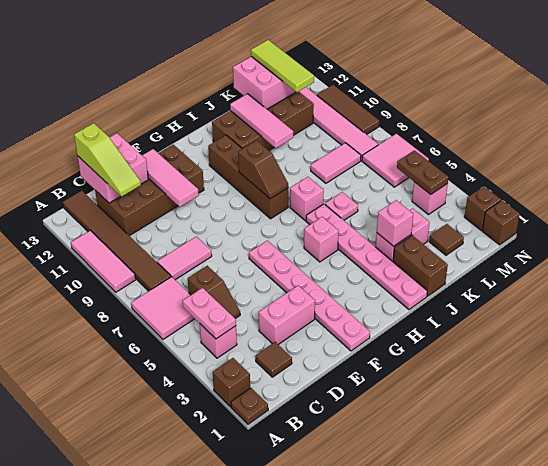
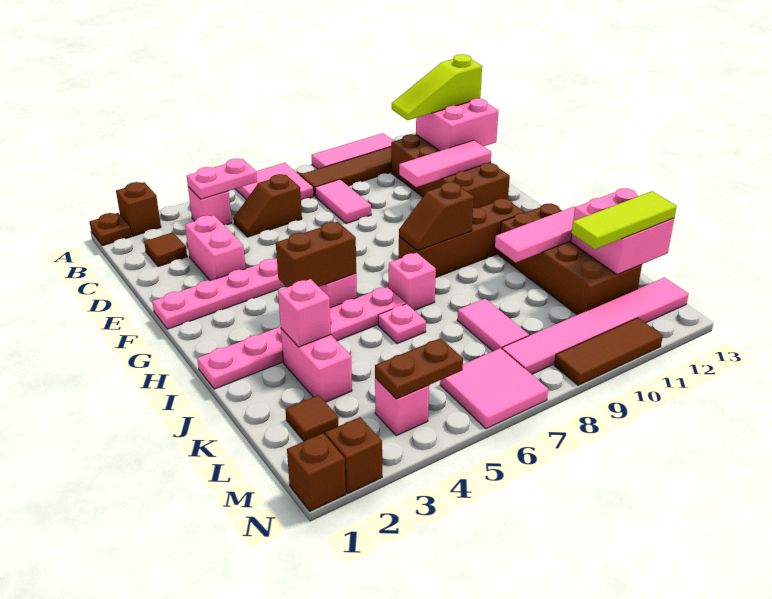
brown brick J1:J2 level 1 -> brown brick H4:H5 level 2

